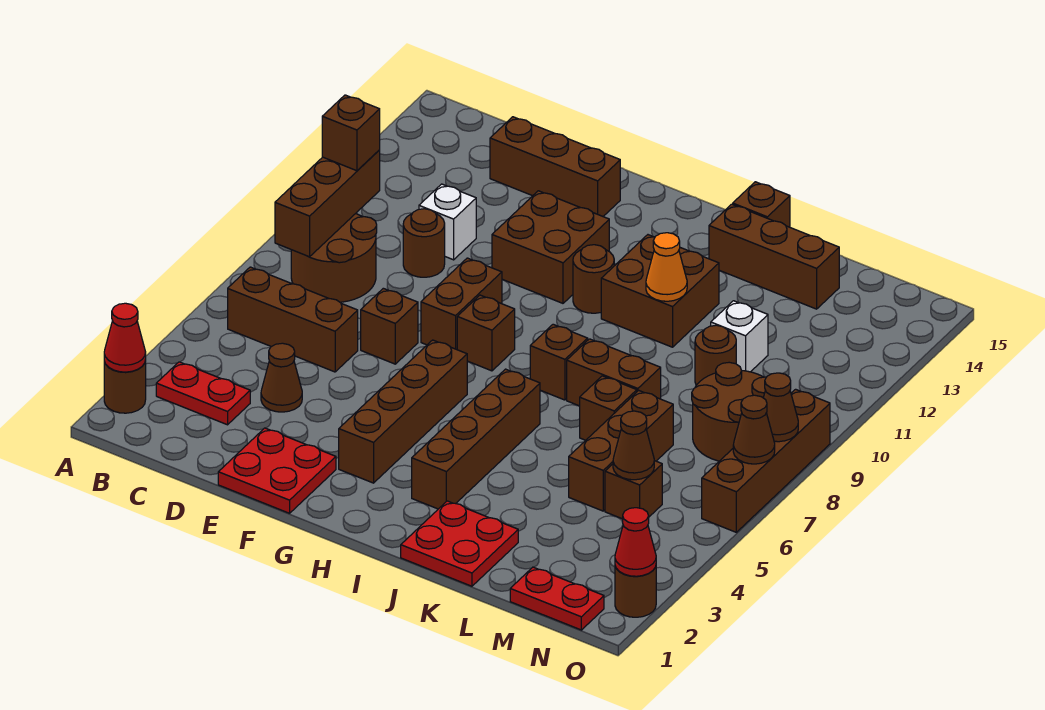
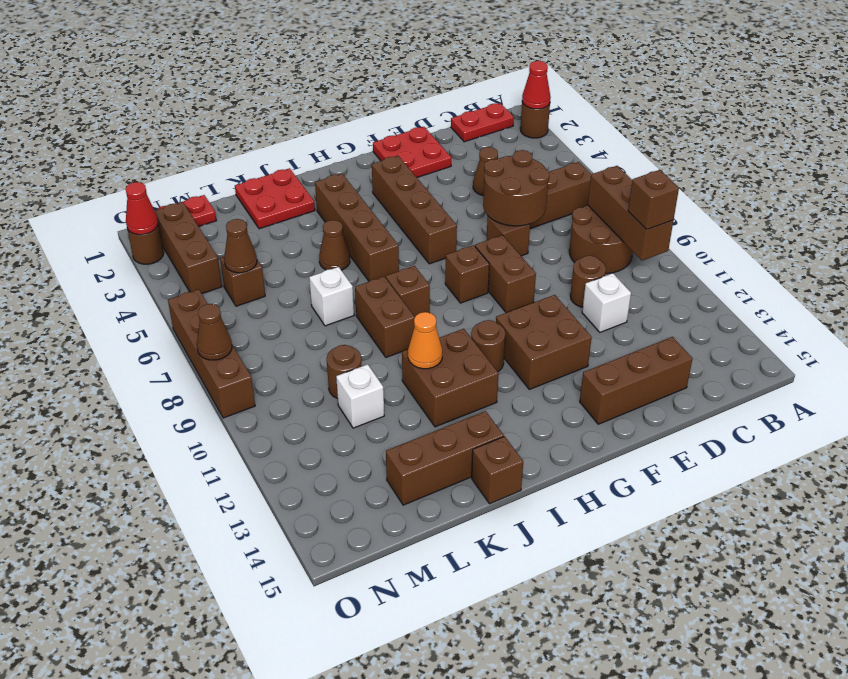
red plate B3:C3 level 1 -> red plate B1:C1 level 1
brown brick J8:K8 level 1 -> brown brick J8:J9 level 1
brown brick K7 level 1 -> white brick K7 level 1
brown brick L5:L7 level 1 -> brown brick N2:N4 level 1
brown round brick M8:N9 level 1 -> brown round brick D6:E7 level 2
brown cone O7 level 2 -> brown cone J5 level 1

